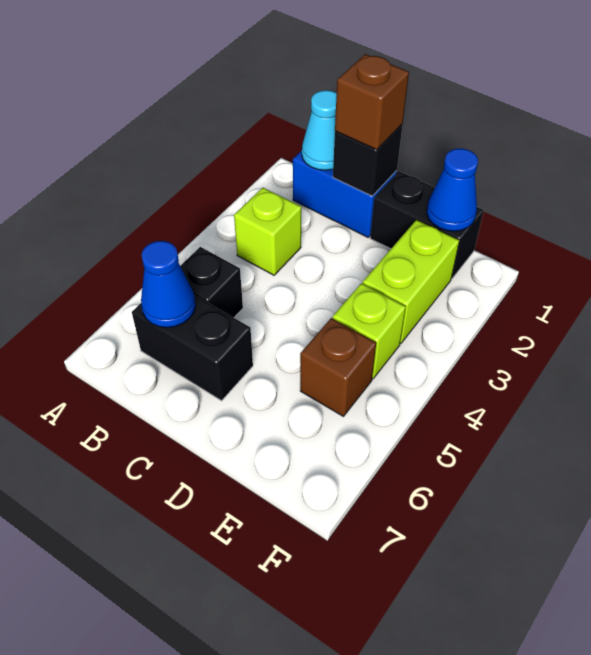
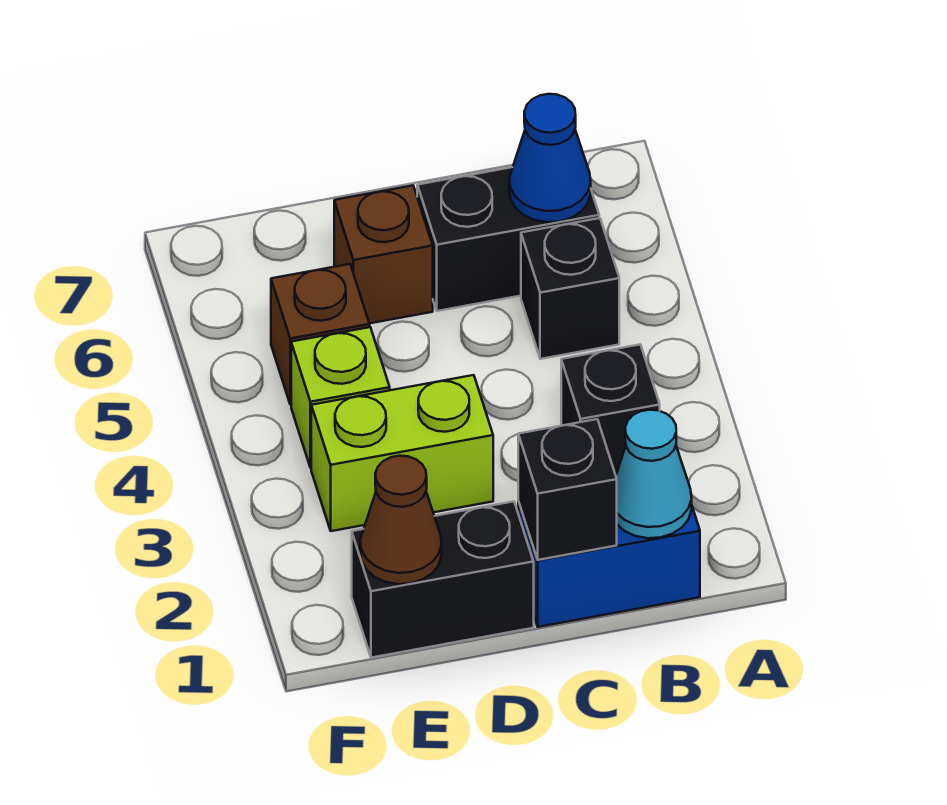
lime brick B3 level 1 -> black brick B3 level 1
brown brick C1 level 3 -> brown brick D6 level 1
blue cone E1 level 2 -> brown cone E1 level 2
lime brick E2:E3 level 1 -> lime brick D3:E3 level 1

